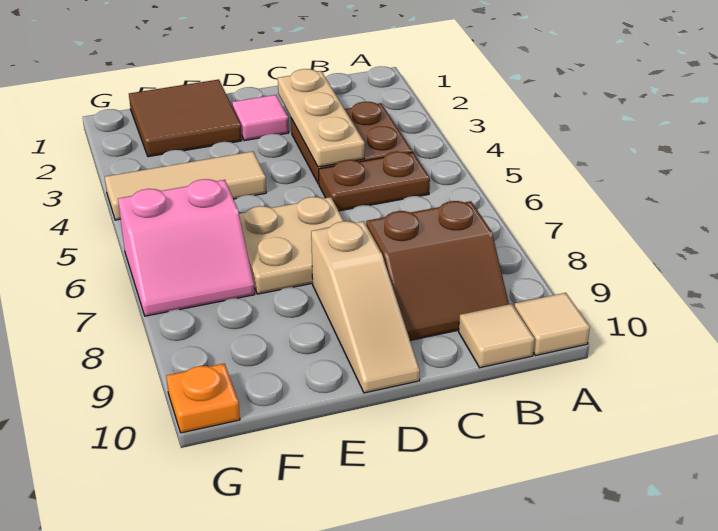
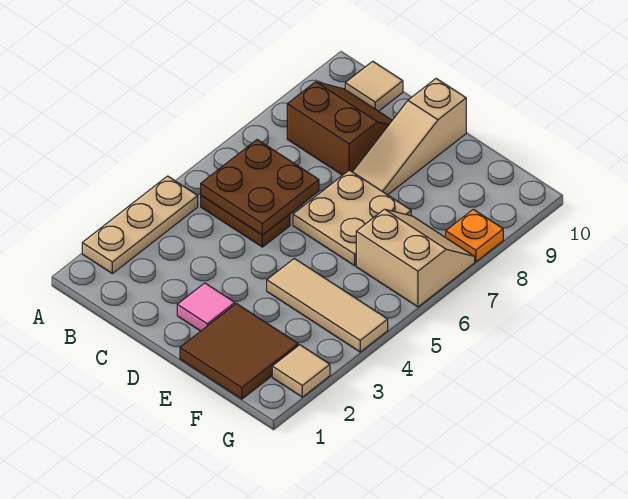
tan tile A10 level 1 -> tan tile G2 level 1
brown plate B3:C4 level 1 -> brown plate B5:C6 level 2
tan plate C2:C4 level 2 -> tan plate A2:A4 level 1
tan slope D8:D10 level 1 top 8 -> tan slope D8:D10 level 1 top 10
pink slope F6:G7 level 1 top 6 -> tan slope F6:G7 level 1 top 6
orange plate G10 level 1 -> orange plate G8 level 1

